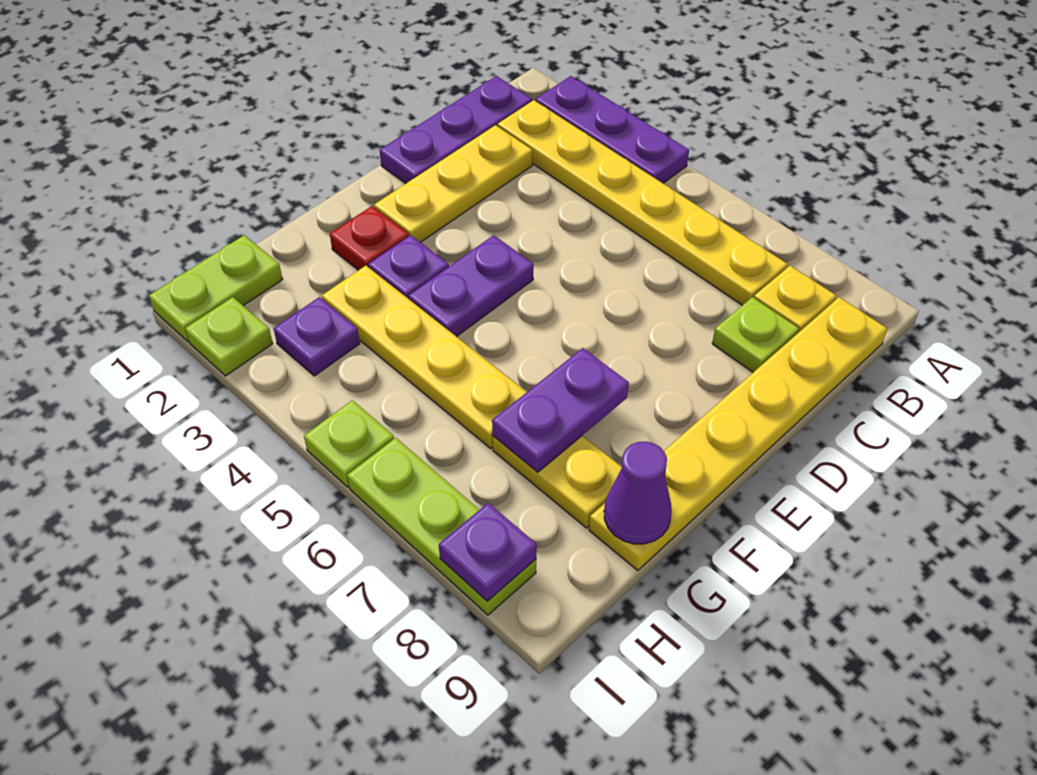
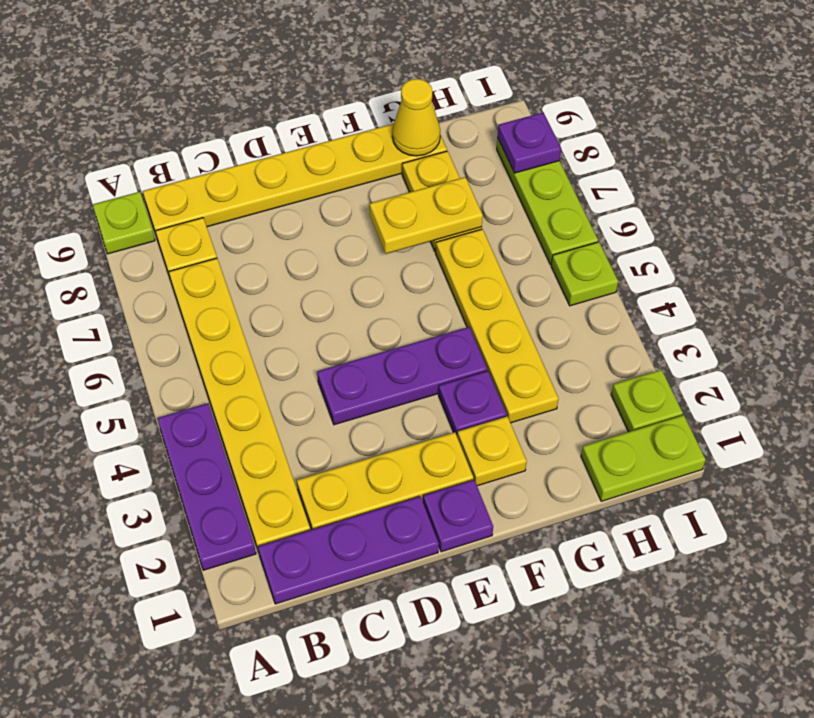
lime plate C8 level 1 -> lime plate A9 level 1
purple plate E4:F4 level 1 -> purple plate D4:F4 level 1
red plate F2 level 1 -> yellow plate F2 level 1
purple plate F7:G7 level 2 -> yellow plate F7:G7 level 2
purple cone G9 level 2 -> yellow cone G9 level 2
purple plate H3 level 1 -> purple plate E1 level 1

